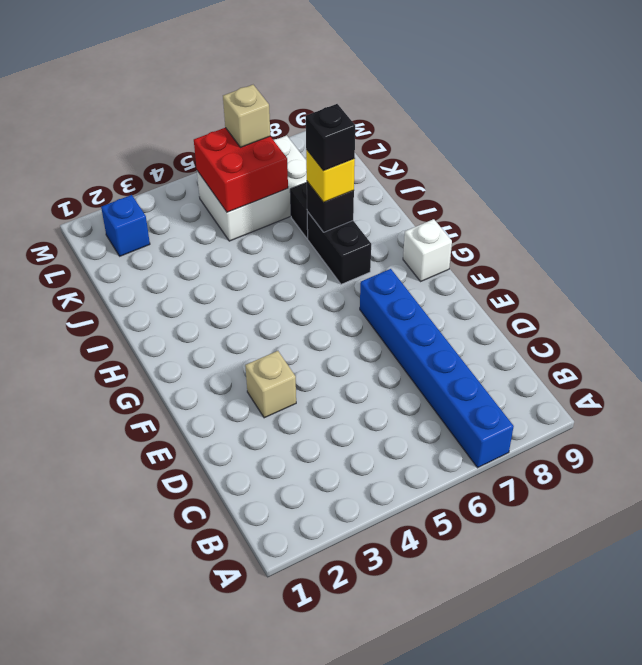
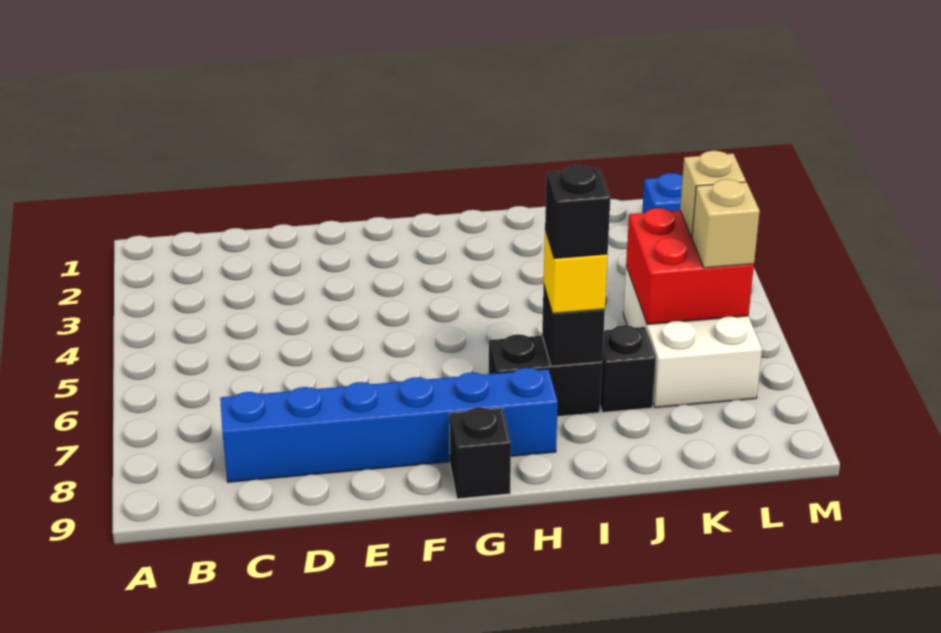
blue brick A7:F7 level 1 -> blue brick C8:H8 level 1
tan brick E3 level 1 -> tan brick L5 level 3
white brick G9 level 1 -> black brick G9 level 1

